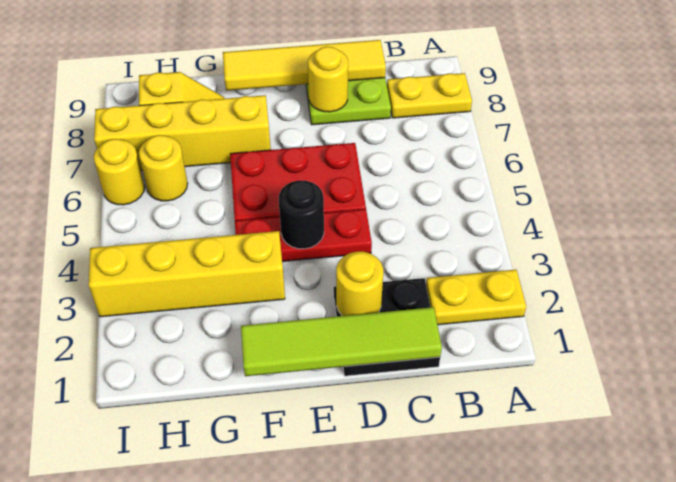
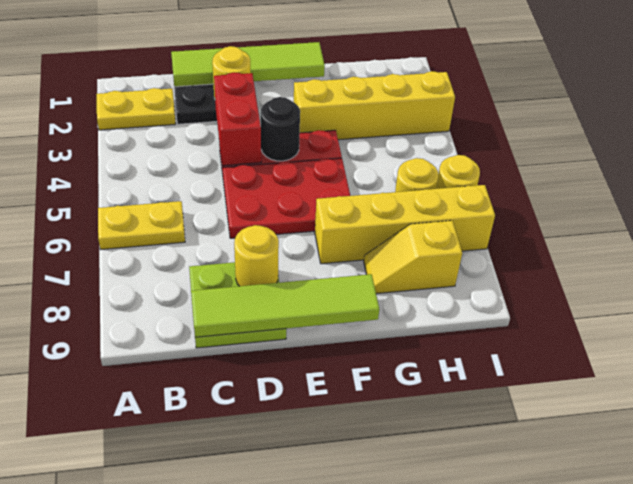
yellow plate A8:B8 level 1 -> yellow plate A6:B6 level 1
yellow tile C9:F9 level 2 -> lime tile C9:F9 level 2
none -> red brick D3:D4 level 2

